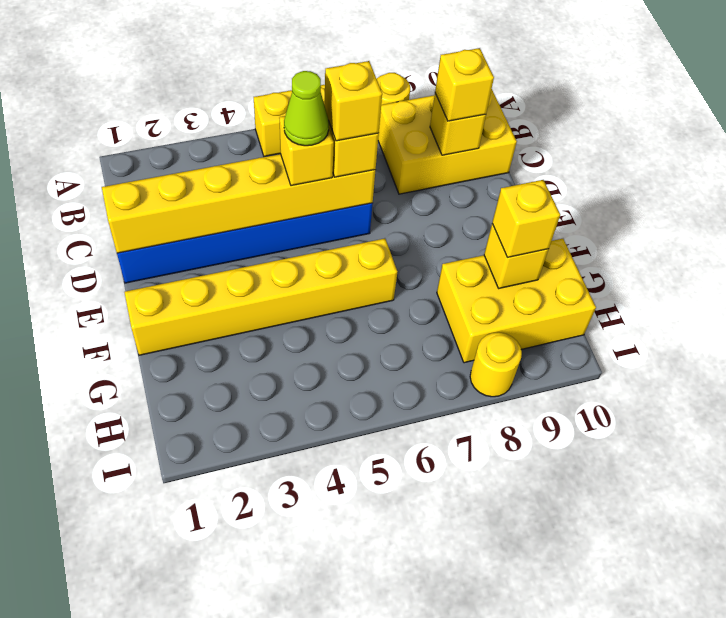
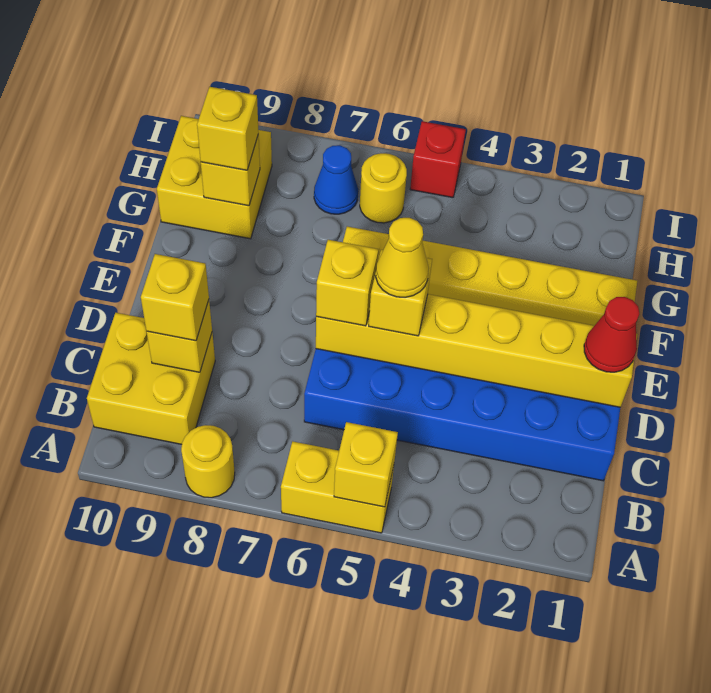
yellow brick B8:C10 level 1 -> yellow brick B9:C10 level 1
none -> red cone D1 level 3
lime cone D5 level 4 -> yellow cone D5 level 4
yellow brick D6 level 4 -> yellow brick A5 level 2
yellow brick G8:H10 level 1 -> yellow brick G9:H10 level 1
none -> blue cone H7 level 1
none -> red brick I5 level 1
yellow round brick I8 level 1 -> yellow round brick H6 level 1

